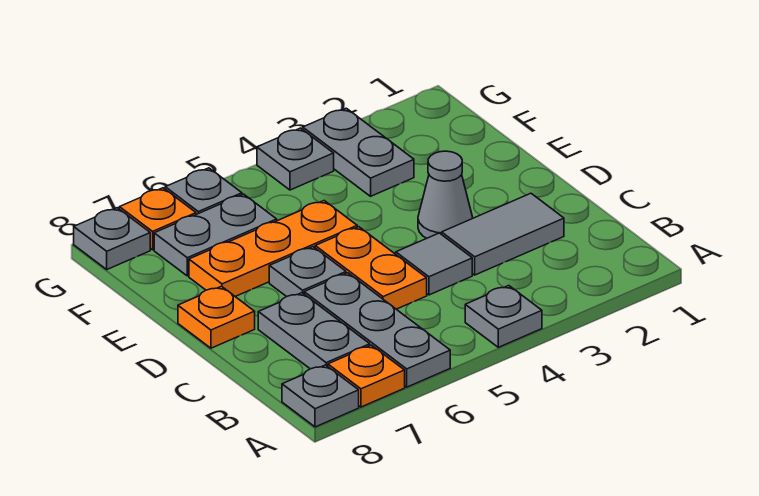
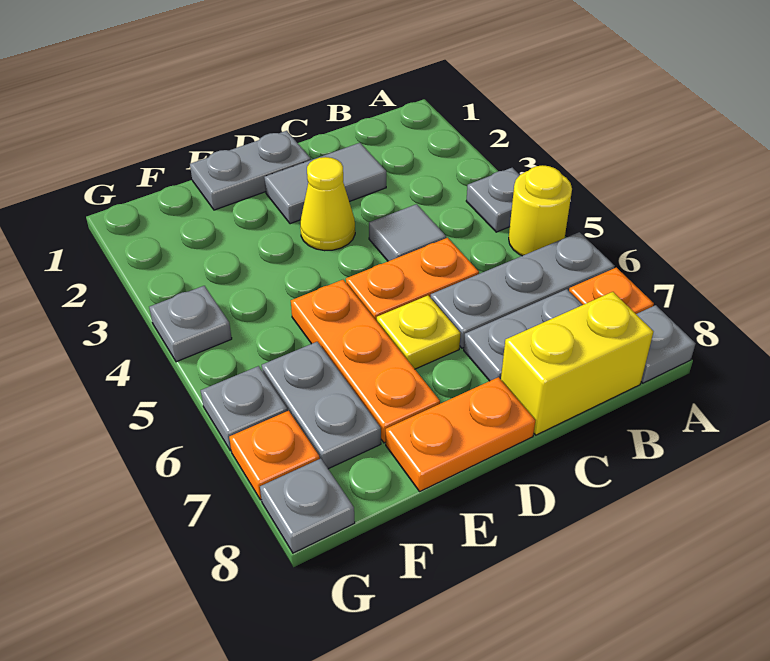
none -> yellow round brick A5 level 1
none -> yellow brick B8:C8 level 1
grey tile C2:C3 level 1 -> grey tile C2:D2 level 1
grey cone D3 level 1 -> yellow cone D3 level 1
grey plate D6 level 1 -> yellow plate D6 level 1
orange plate D8 level 1 -> orange plate D8:E8 level 1
grey plate F3:G3 level 1 -> grey plate D1:E1 level 1

